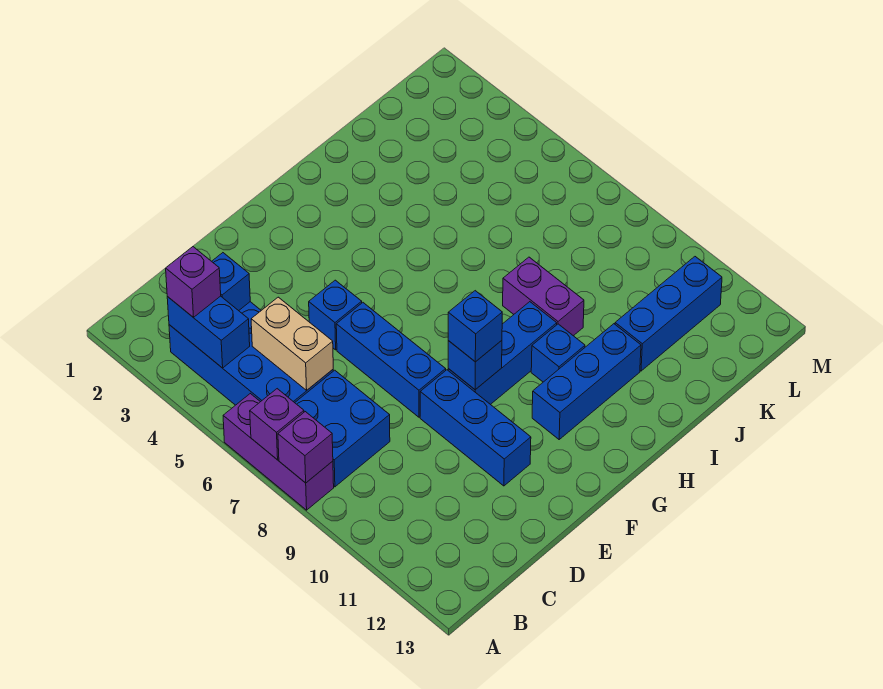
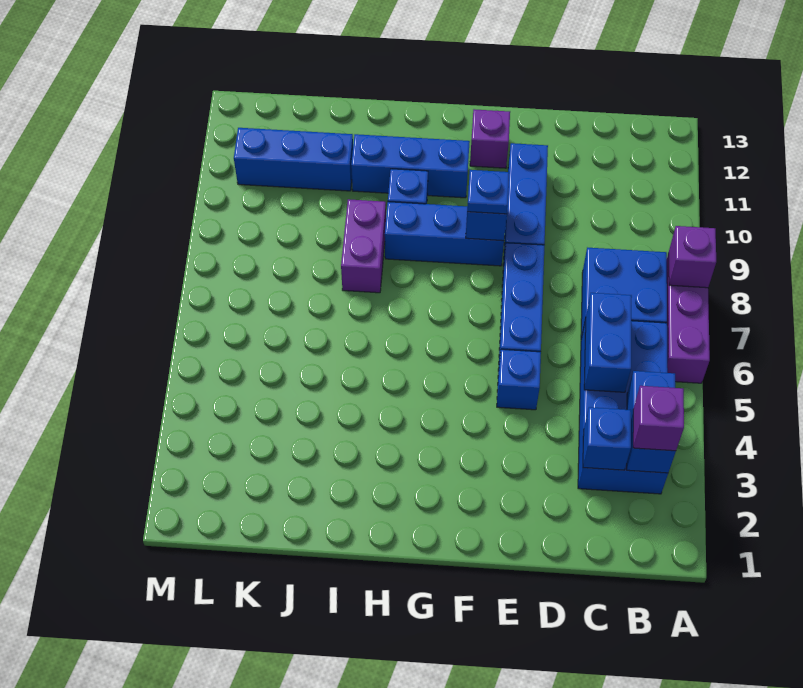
purple brick A7 level 2 -> purple brick F12 level 1
tan brick C5:C6 level 2 -> blue brick C5:C6 level 2
blue brick F9 level 3 -> blue plate F9 level 3

